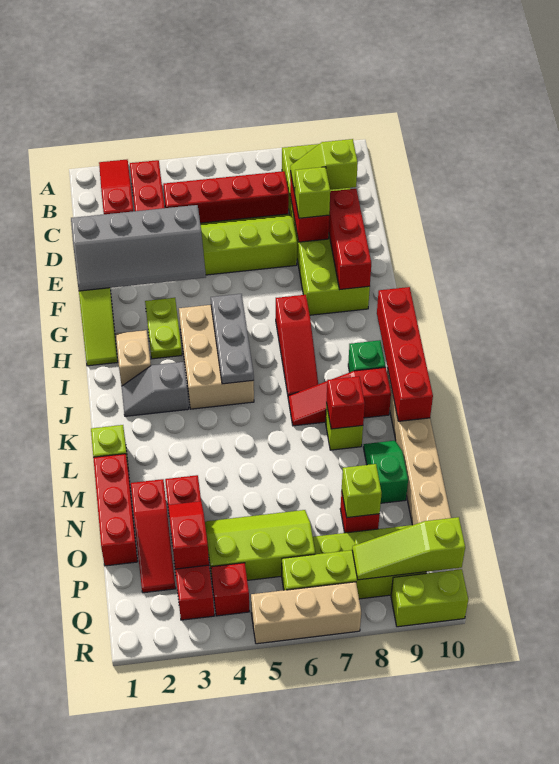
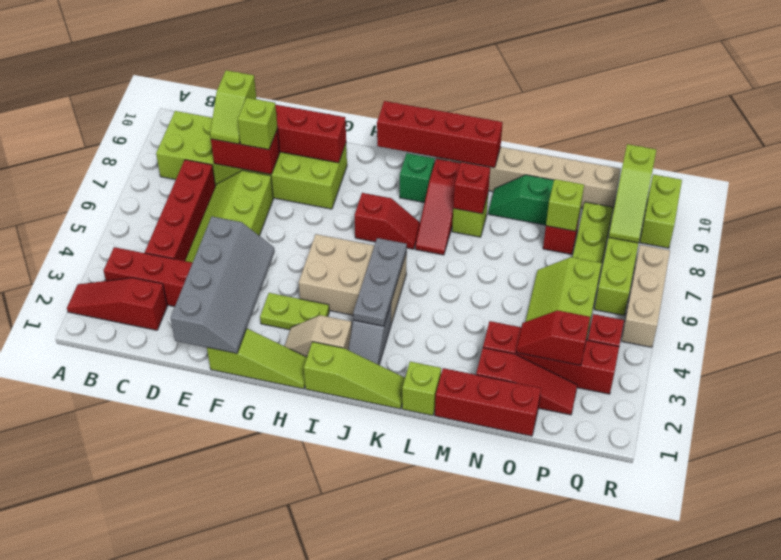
grey plate H5:J5 level 2 -> grey plate J3:J5 level 2
red slope H7:J7 level 1 top H -> red slope I7:J7 level 1 top I
none -> lime slope I1:K1 level 1 top I

